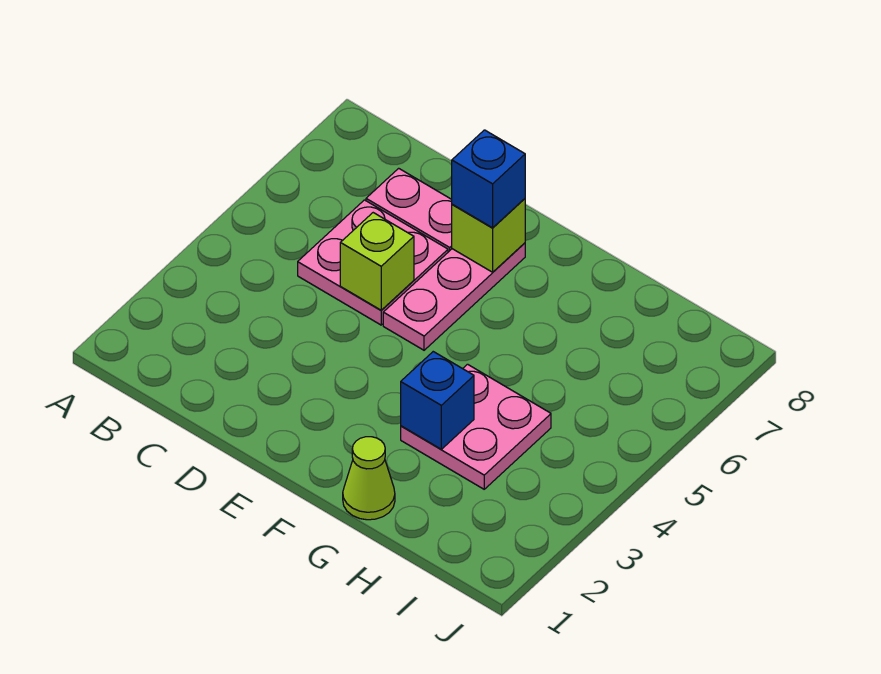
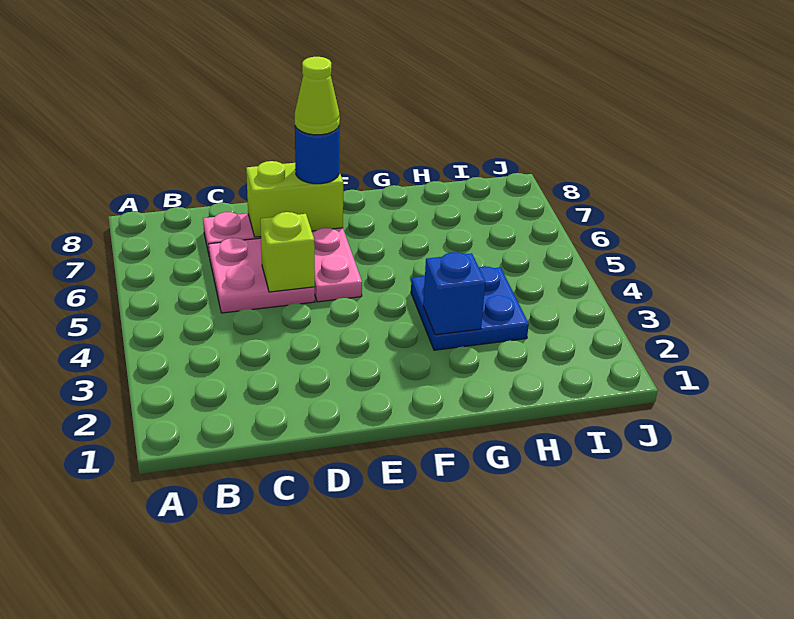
lime brick E7 level 2 -> lime brick D7:E7 level 2
blue brick E7 level 3 -> blue round brick E7 level 3
lime cone G1 level 1 -> lime cone E7 level 4
pink plate G3:H4 level 1 -> blue plate G3:H4 level 1

